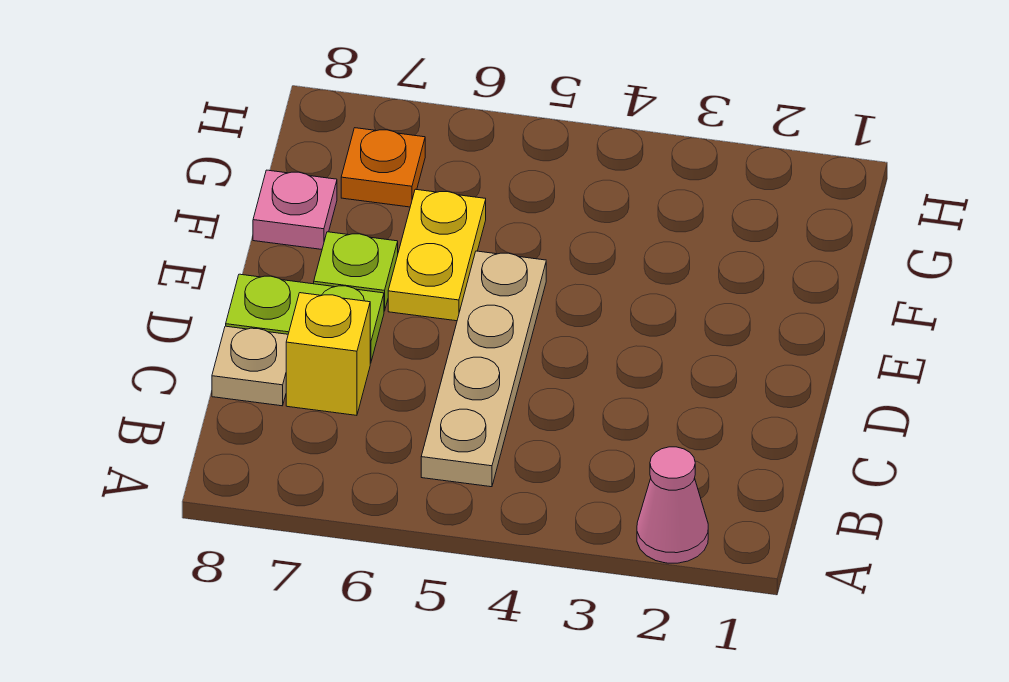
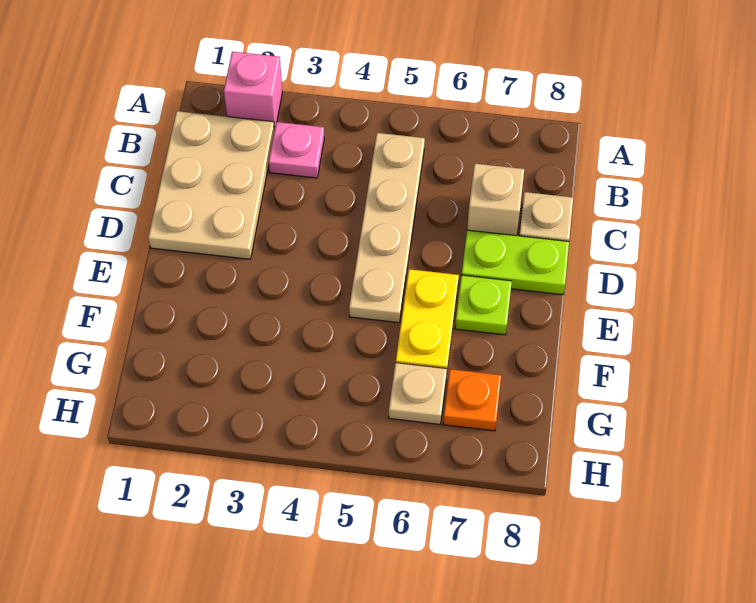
pink cone A2 level 1 -> pink brick A2 level 1
none -> tan plate B1:D2 level 1
yellow brick C7 level 1 -> tan brick C7 level 1
pink plate F8 level 1 -> pink plate B3 level 1
none -> tan plate G6 level 1

